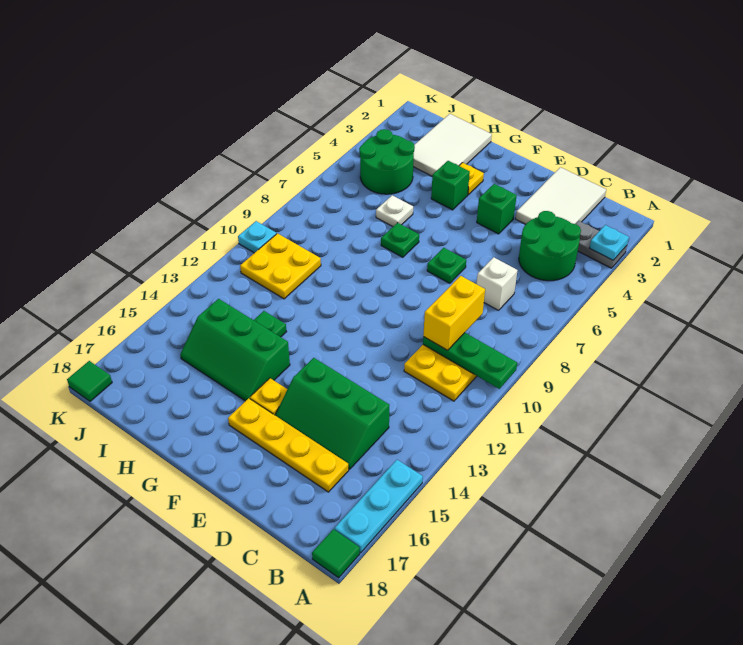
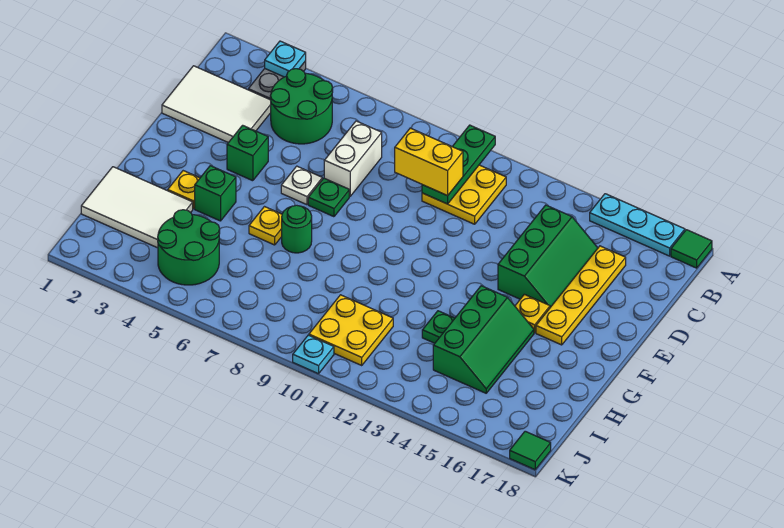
white brick C7 level 1 -> white brick C7:D7 level 1
none -> yellow plate G6 level 1
green plate G7 level 1 -> green round brick G7 level 1
white plate H6 level 1 -> white plate E6 level 1

